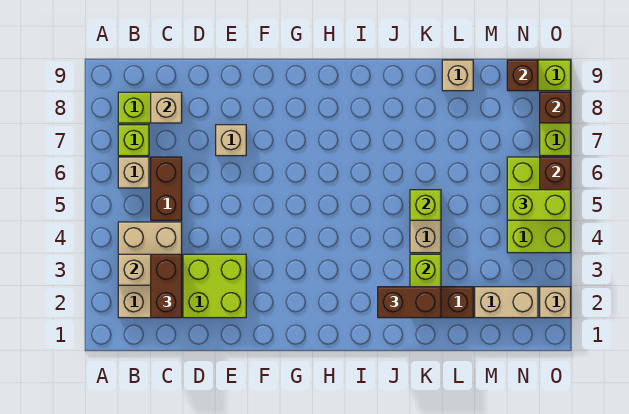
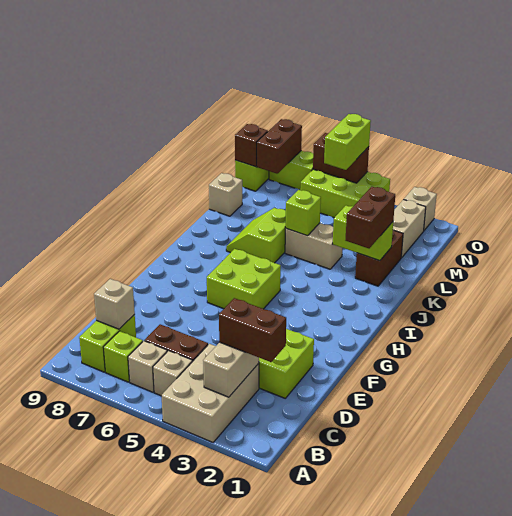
tan brick B2:C4 level 1 -> tan brick A3:C4 level 1
tan brick E7 level 1 -> tan brick B5 level 1
none -> lime brick G5:H6 level 1
none -> lime slope J6:K7 level 1 top 6
brown brick O8 level 2 -> brown brick N8:O8 level 2

